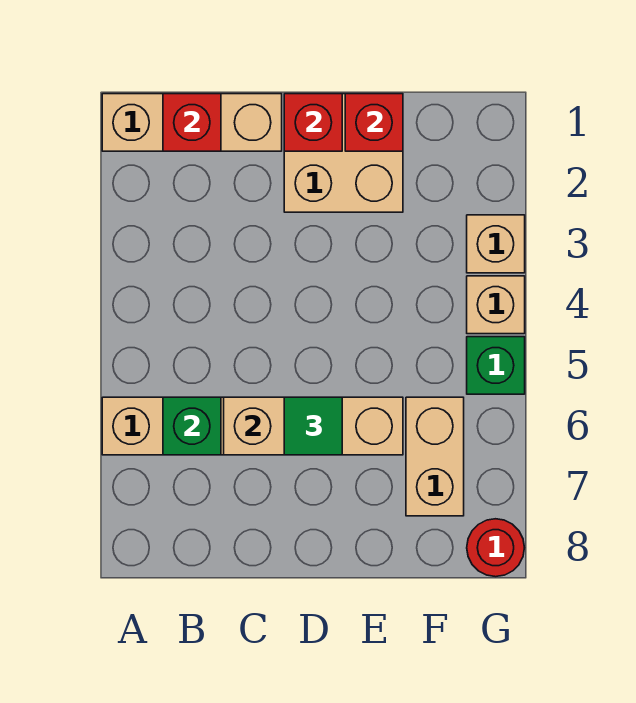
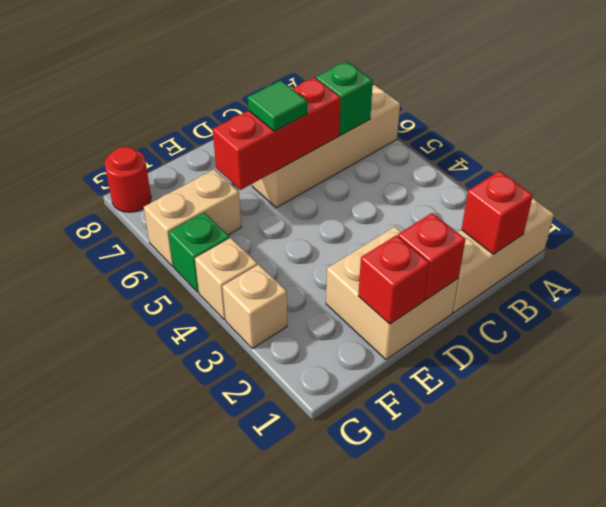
tan brick C6:E6 level 2 -> red brick C6:E6 level 2
tan brick F6:F7 level 1 -> tan brick F6:G6 level 1

